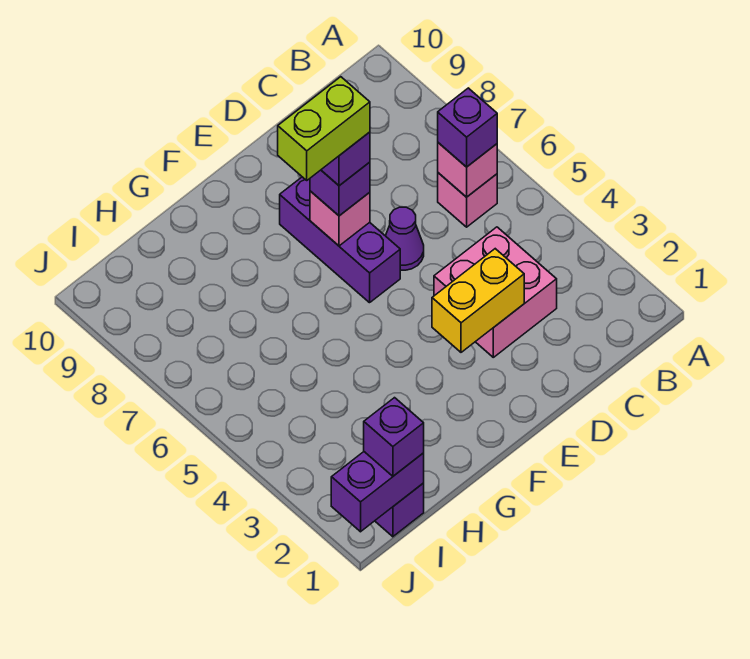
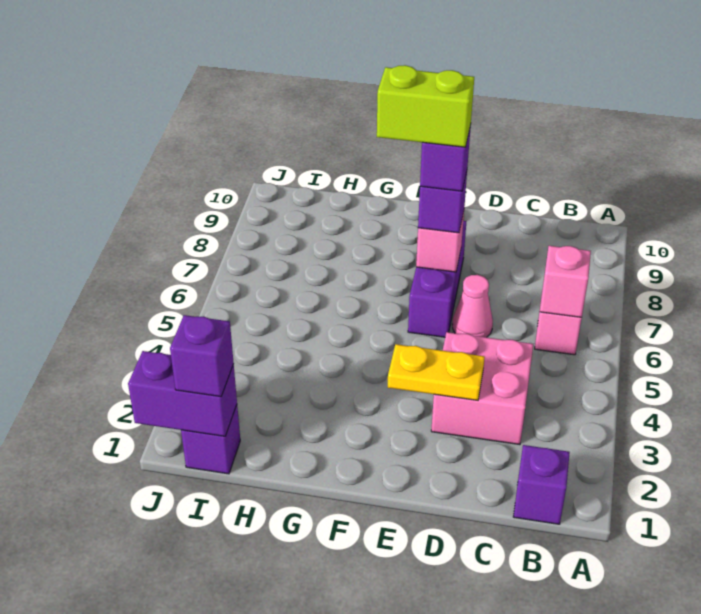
purple brick B6 level 3 -> purple brick B1 level 1
yellow brick D3:E3 level 2 -> yellow plate D3:E3 level 2
purple cone D6 level 1 -> pink cone D6 level 1

